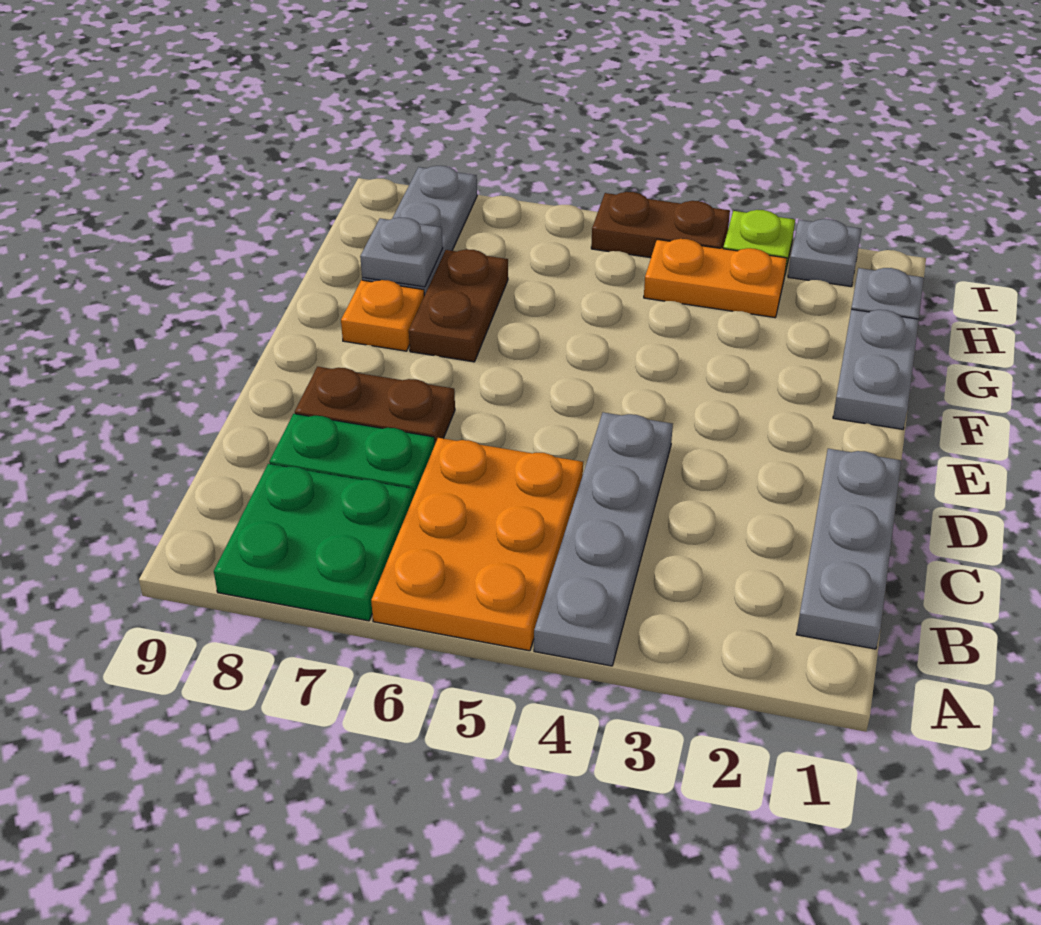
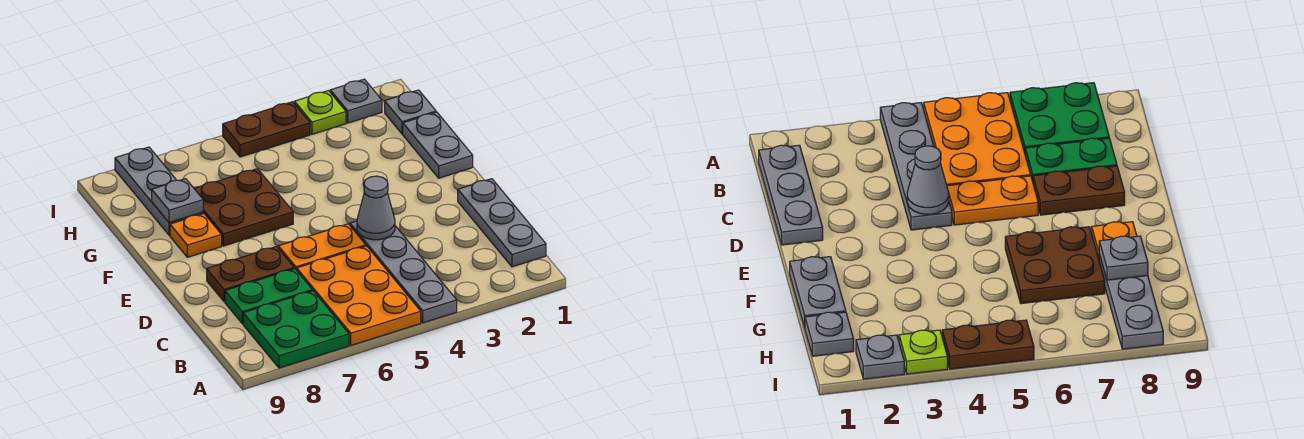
none -> grey cone D4 level 2
brown plate F7:G7 level 1 -> brown plate F6:G7 level 1
orange plate H3:H4 level 1 -> orange plate D5:D6 level 1

